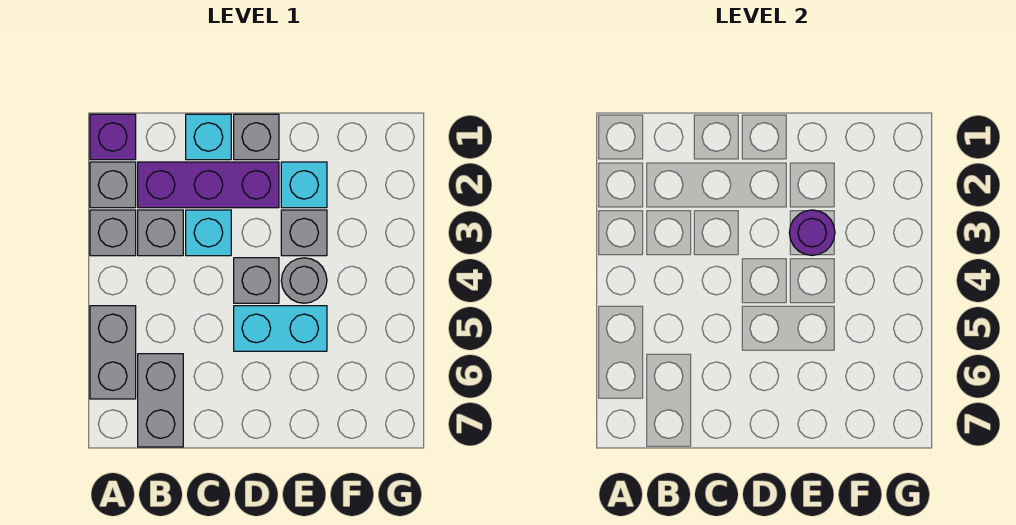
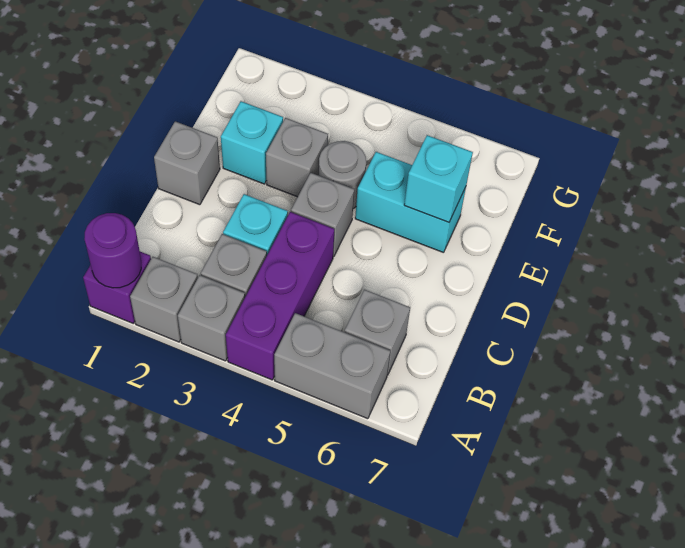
purple brick B2:D2 level 1 -> purple brick A4:C4 level 1
grey brick B6:B7 level 1 -> grey brick B6 level 1
cyan brick C1 level 1 -> cyan brick E6 level 2
cyan brick D5:E5 level 1 -> cyan brick E5:E6 level 1
purple round brick E3 level 2 -> purple round brick A1 level 2

